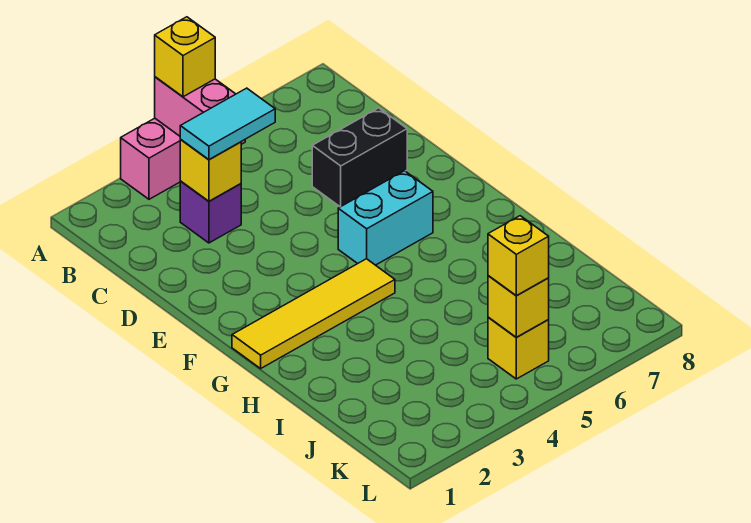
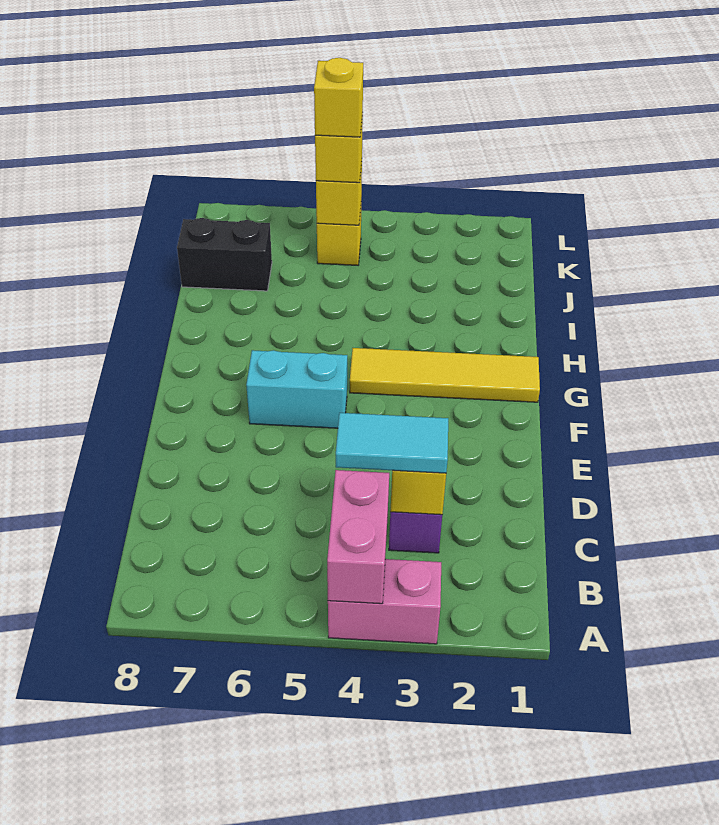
yellow brick A4 level 3 -> yellow brick K5 level 4
black brick D6:D7 level 1 -> black brick J7:J8 level 1

